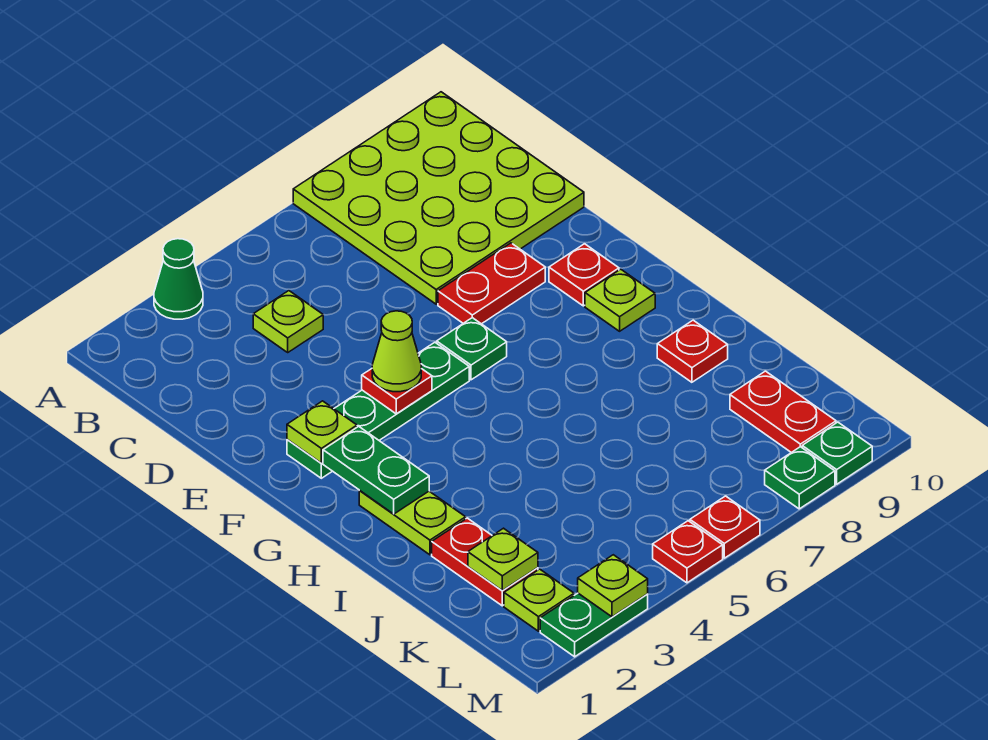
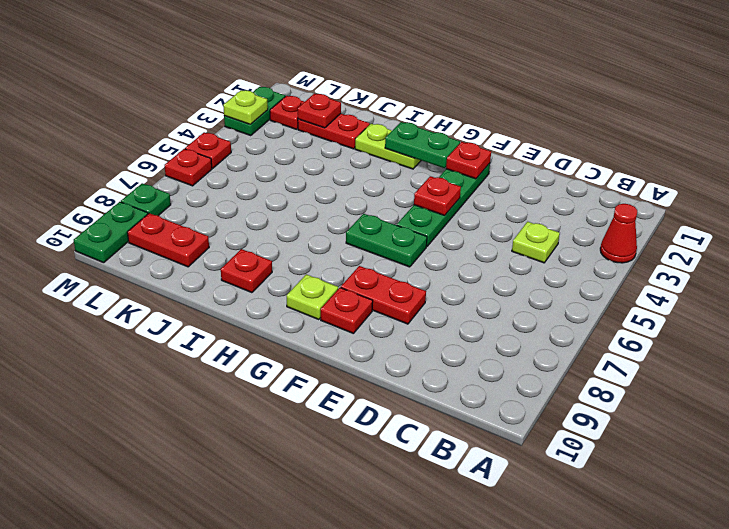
green cone A3 level 1 -> red cone A3 level 1
lime plate A7:D10 level 1 -> none
red plate E7:E8 level 1 -> red plate E8:F8 level 1
lime plate F2 level 2 -> red plate F2 level 2
lime cone F4 level 3 -> none
green plate F6 level 1 -> green plate F6:G6 level 1
lime plate K2 level 2 -> red plate K2 level 2
lime plate L2 level 1 -> red plate L2 level 1
green plate M9 level 1 -> green plate M9:M10 level 1

